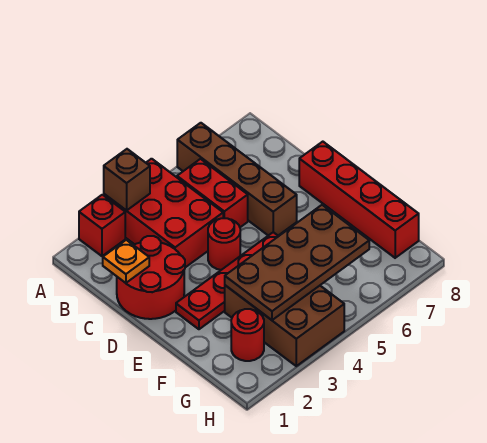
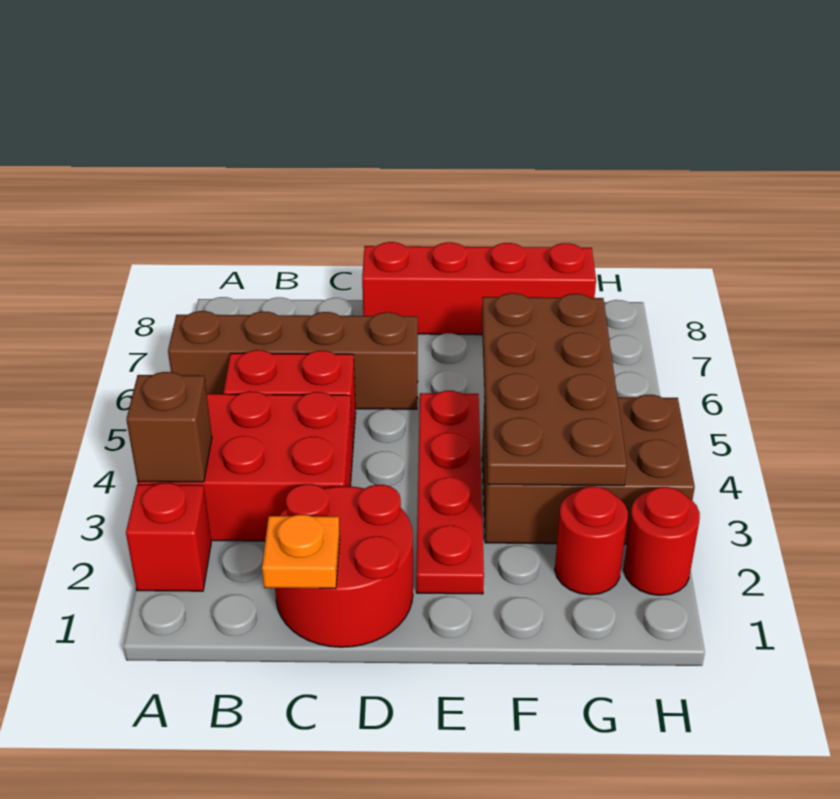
red round brick D4 level 1 -> red round brick H2 level 1

